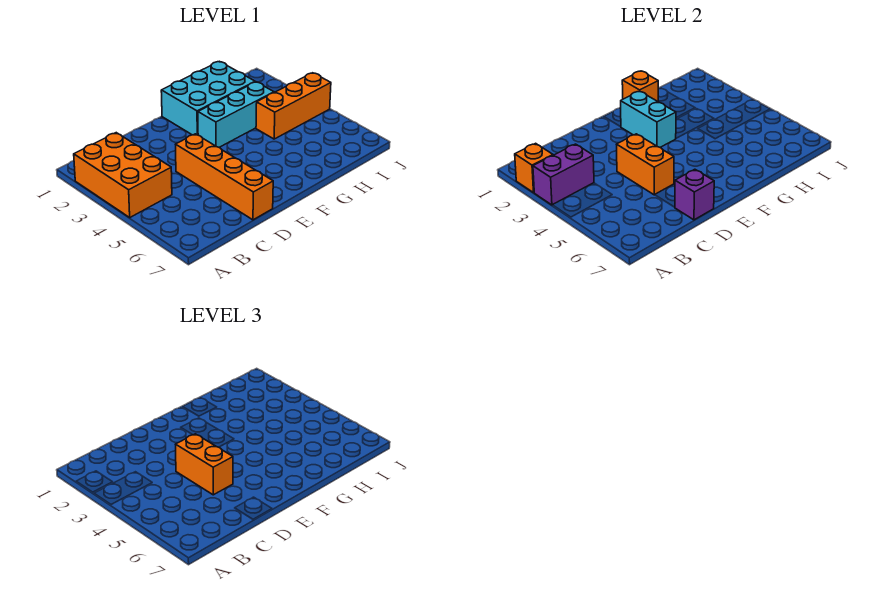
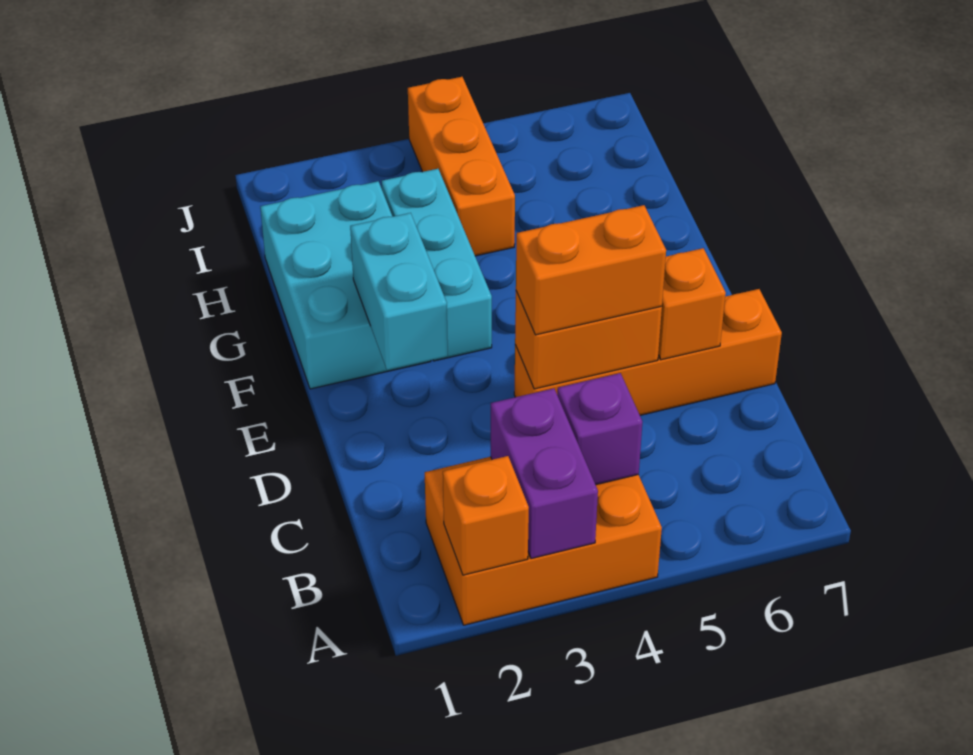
purple brick D7 level 2 -> purple brick B4 level 2
cyan brick F2:F3 level 2 -> cyan brick E2:F2 level 2
orange brick G1 level 2 -> orange brick D6 level 2

